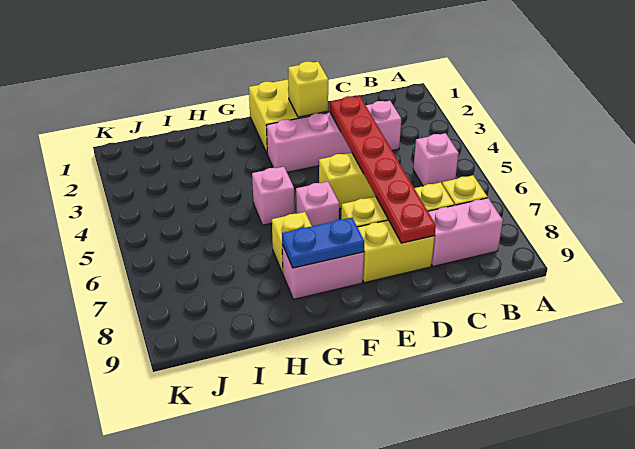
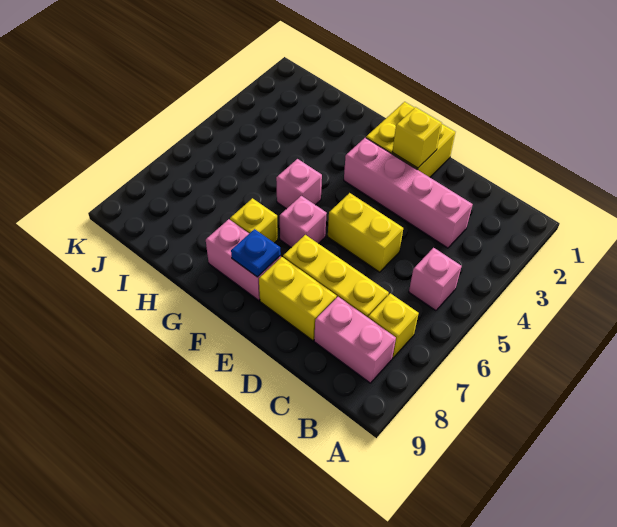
red plate D3:D8 level 2 -> none
blue plate F8:G8 level 2 -> blue plate F8 level 2

